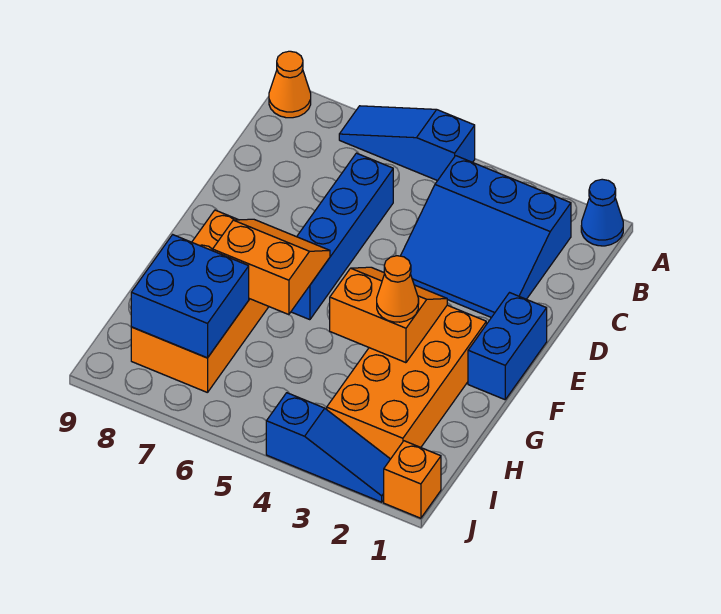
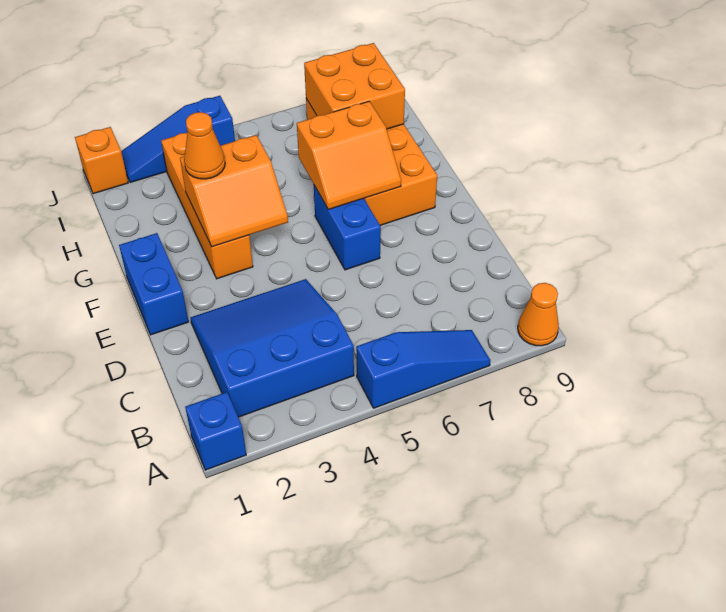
blue cone A1 level 1 -> blue brick A1 level 1
blue brick C6:F6 level 1 -> blue brick E6:F6 level 1
orange brick F2:I3 level 1 -> orange brick F3:I3 level 1
blue brick H7:I8 level 2 -> orange brick H7:I8 level 2

